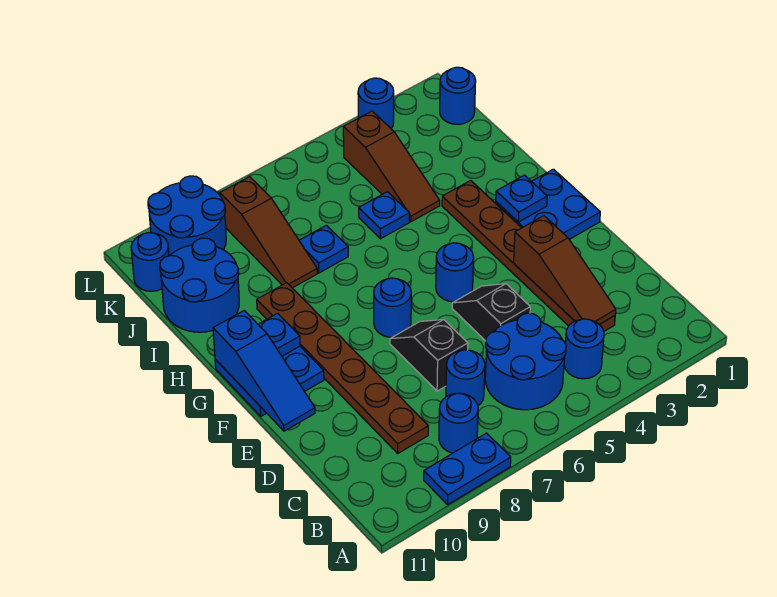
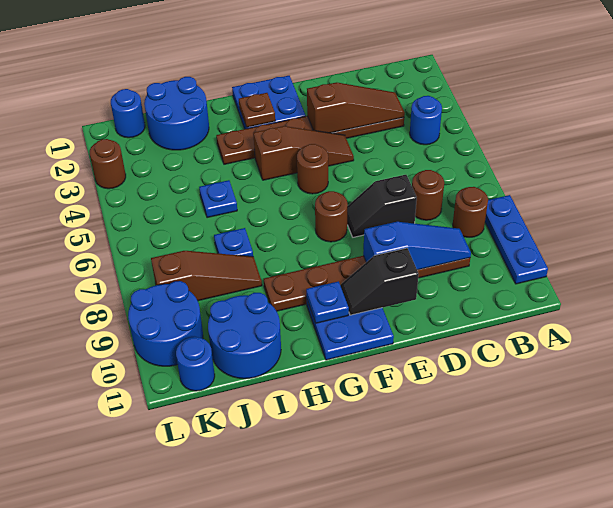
blue plate A8:A9 level 1 -> blue plate A8:A10 level 1
blue round brick B5:C6 level 1 -> blue round brick I1:J2 level 1
blue round brick B8 level 1 -> brown round brick B8 level 1
blue round brick C7 level 1 -> brown round brick C7 level 1
black slope D5:E5 level 1 top D -> black slope E10:F10 level 2 top E
blue slope E11:G11 level 2 top G -> blue slope C9:E9 level 2 top E
blue round brick F5 level 1 -> brown round brick F5 level 1
blue round brick F7 level 1 -> brown round brick F7 level 1
blue plate G2 level 2 -> brown plate G2 level 2
brown slope I4:K4 level 1 top K -> brown slope E4:G4 level 1 top G
blue round brick L3 level 1 -> brown round brick L3 level 1

